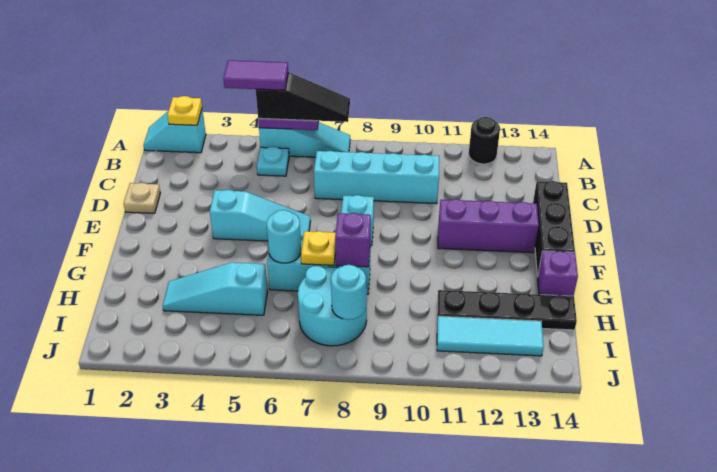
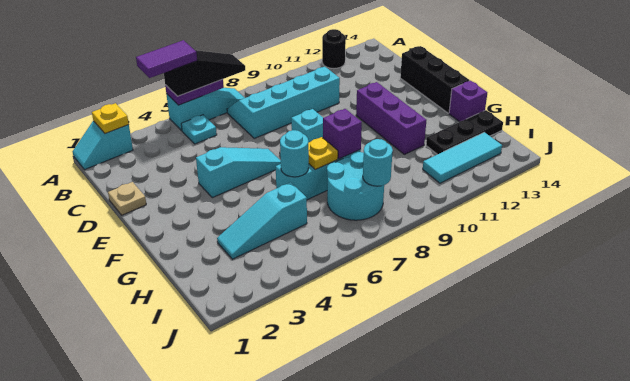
purple brick E11:E13 level 1 -> purple brick E11:G11 level 1
black plate H11:H14 level 1 -> black plate H12:H14 level 1

